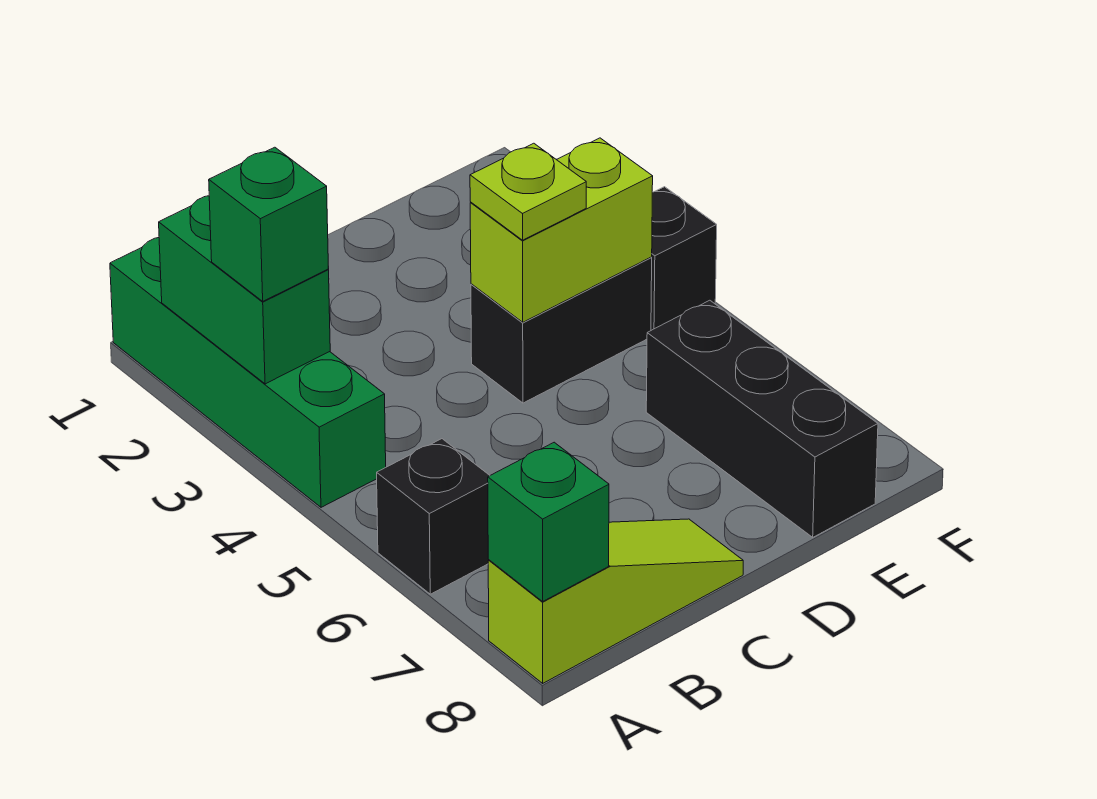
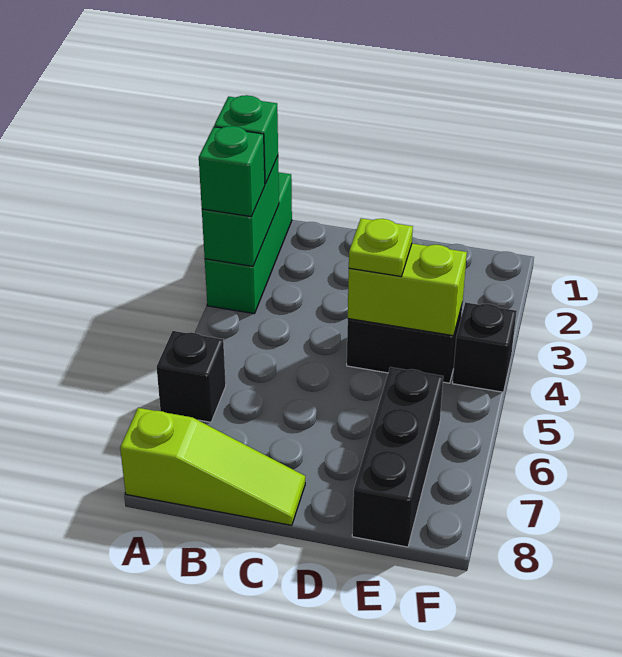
green brick A1:A4 level 1 -> green brick A1:A3 level 1
green brick A8 level 2 -> green brick A2 level 3

